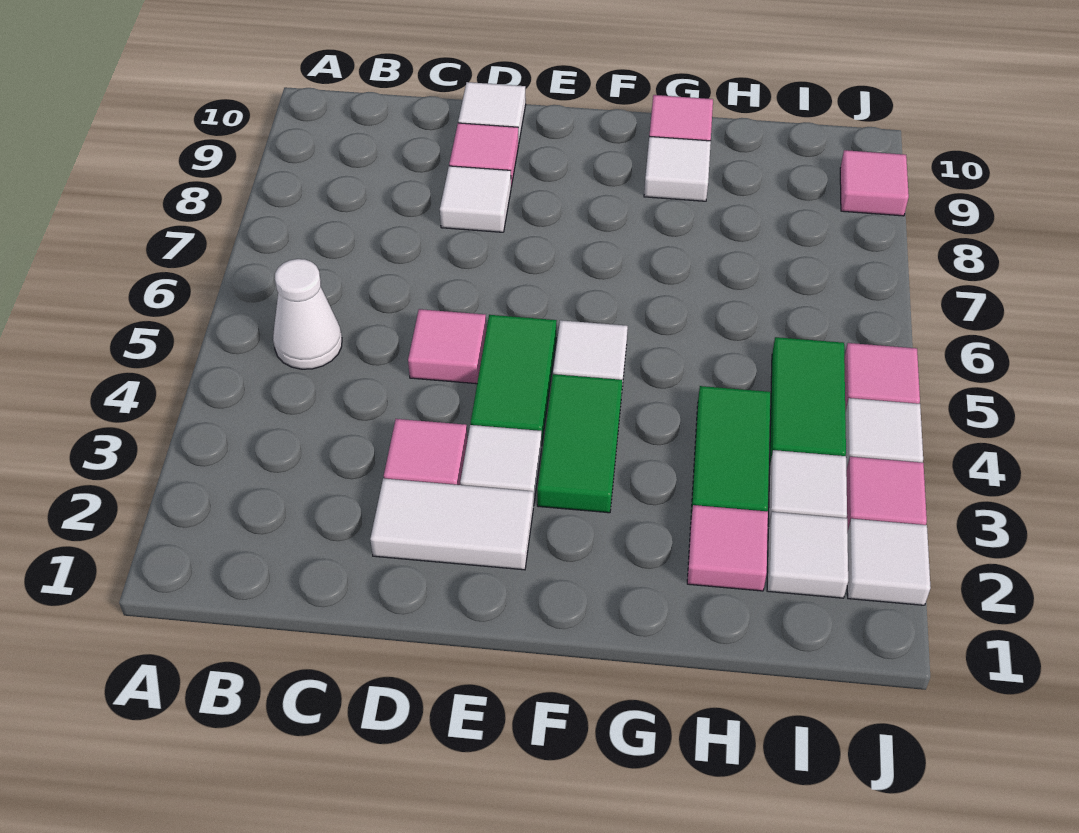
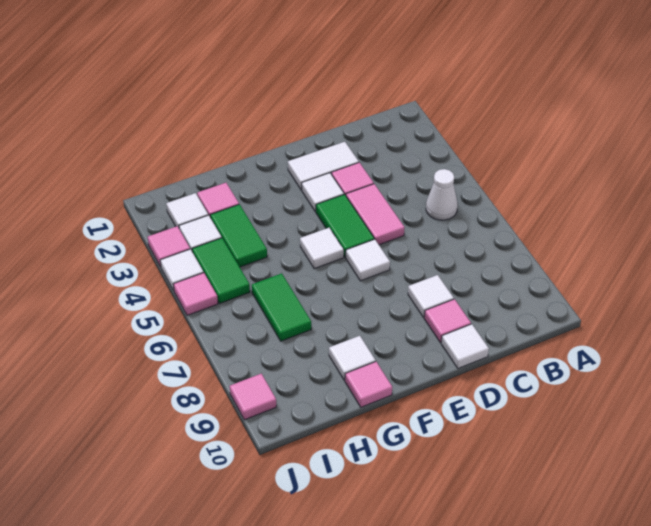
pink tile D5 level 1 -> pink tile D4:D5 level 1
green tile F3:F4 level 1 -> green tile H6:H7 level 1
white tile J2 level 1 -> white tile E6 level 1

